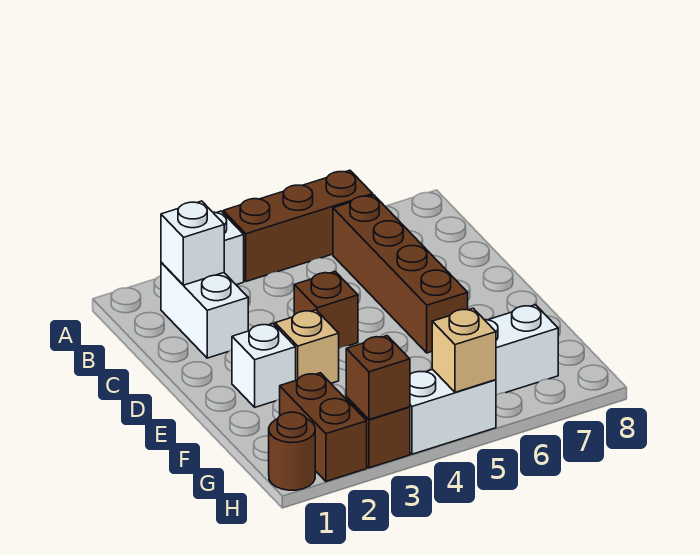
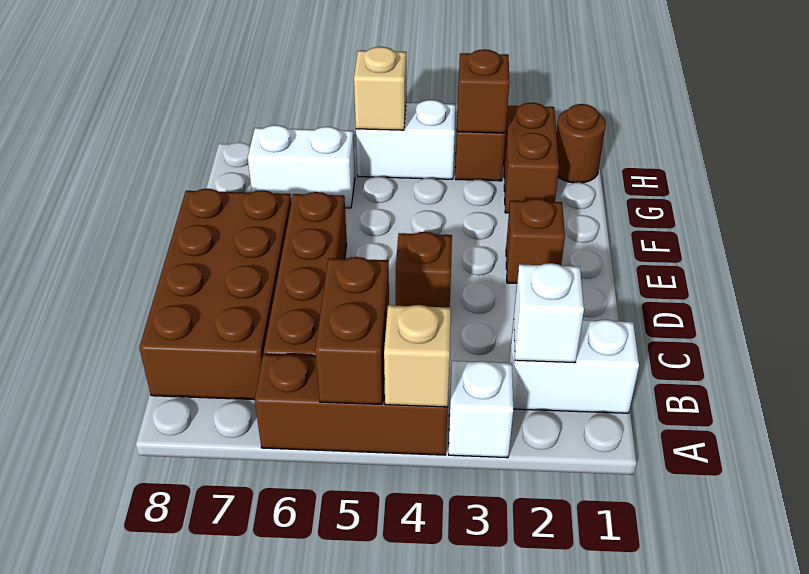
none -> brown brick A5:B5 level 2
white brick B2:C2 level 1 -> white brick B1:B2 level 1
none -> brown brick B7:E8 level 1
white brick E2 level 1 -> brown brick E2 level 1
tan brick E3 level 1 -> tan brick A4 level 2

